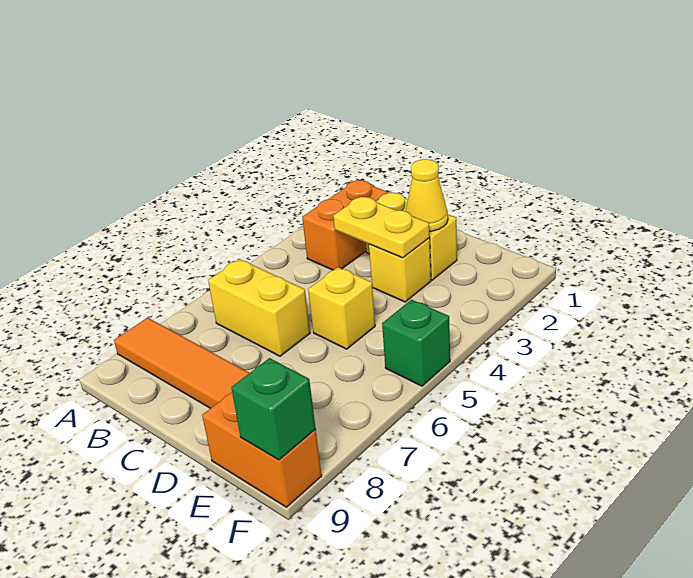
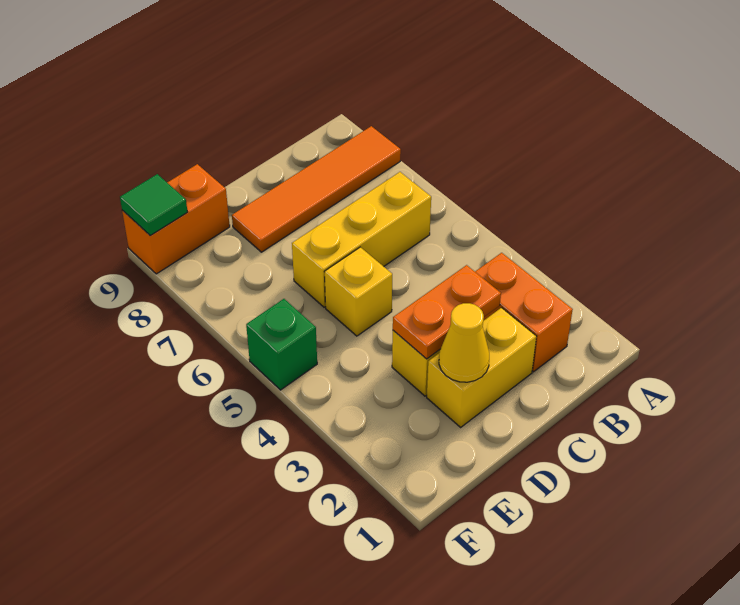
yellow brick B6:C6 level 1 -> yellow brick B6:D6 level 1
yellow plate C3:D3 level 2 -> orange plate C3:D3 level 2
green brick F9 level 2 -> green tile F9 level 2

